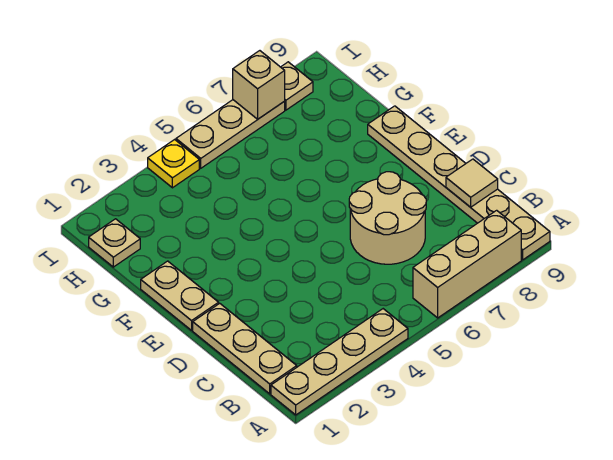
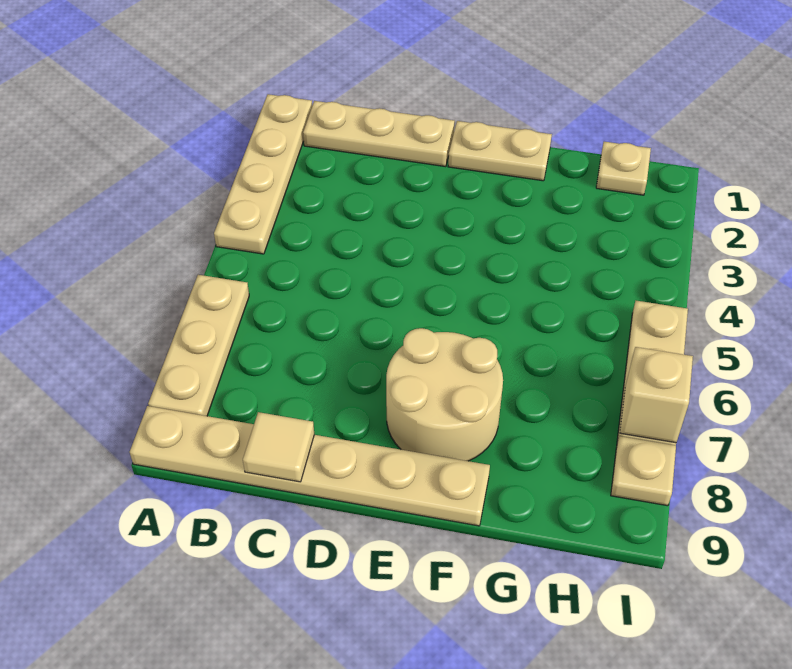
tan brick A6:A8 level 1 -> tan plate A6:A8 level 1
tan round brick C6:D7 level 1 -> tan round brick E7:F8 level 1
yellow plate I4 level 1 -> none

